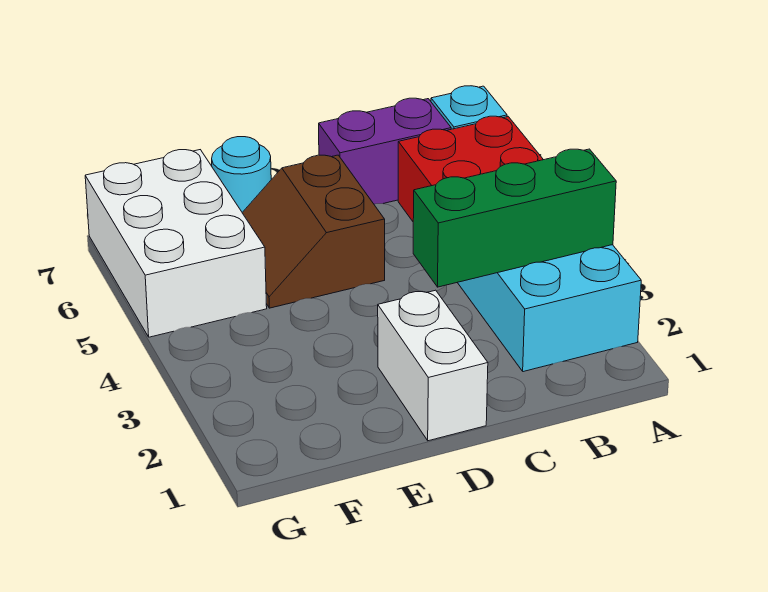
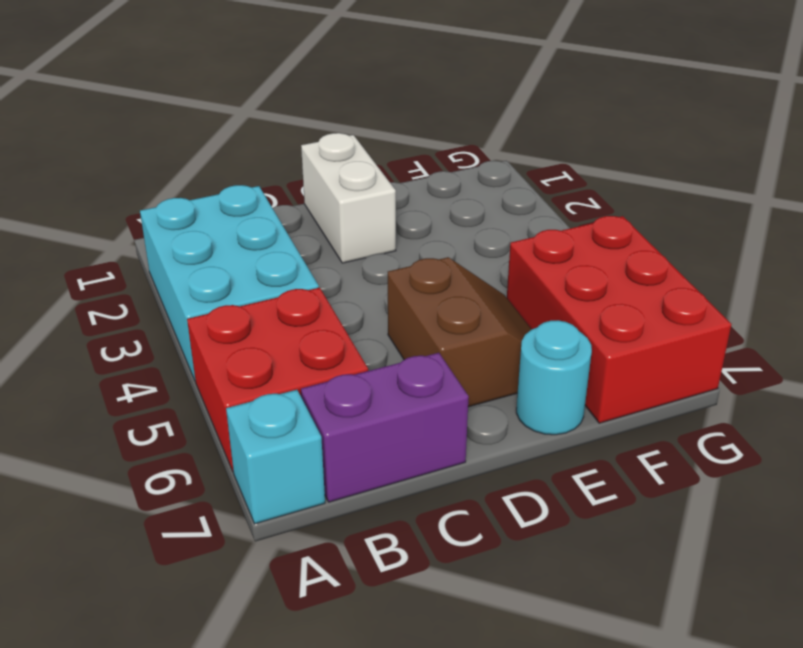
green brick A3:C3 level 2 -> none
white brick F5:G7 level 1 -> red brick F5:G7 level 1

